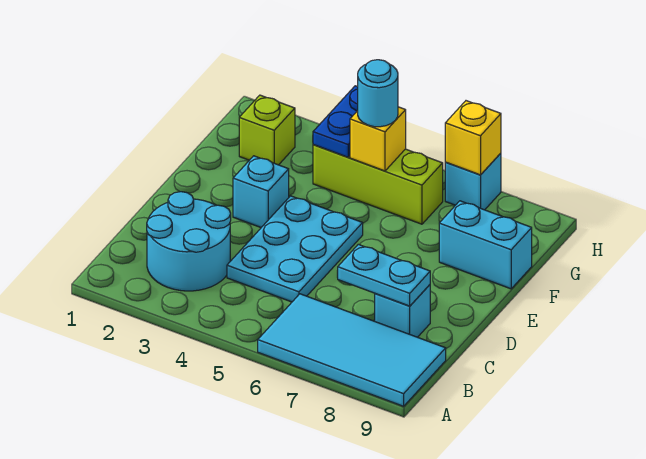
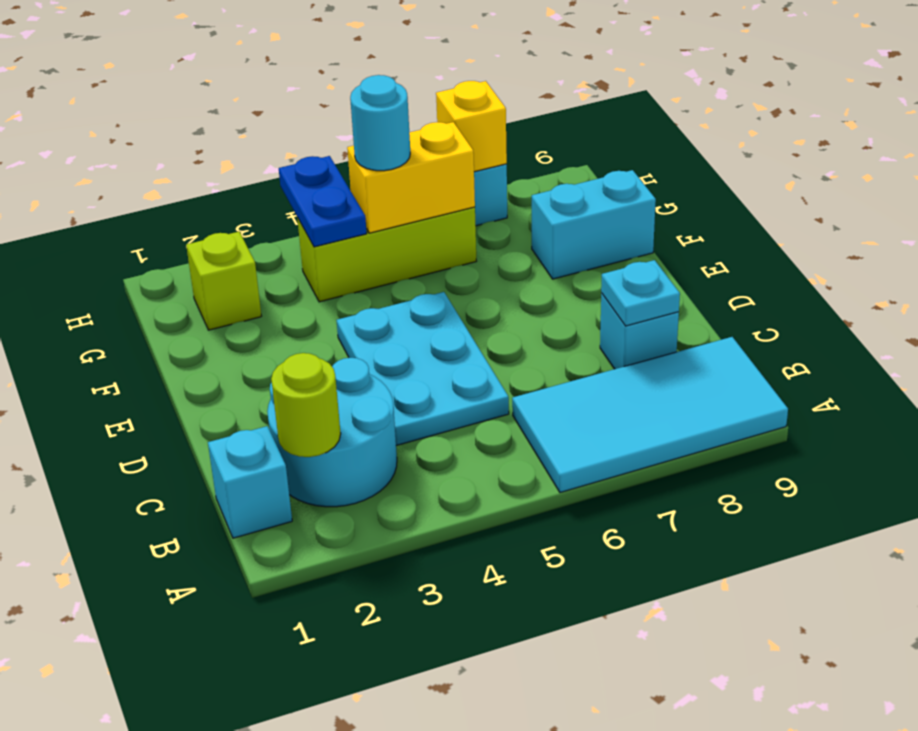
none -> lime round brick B2 level 2
cyan plate C7:C8 level 2 -> cyan plate C8 level 2
cyan brick E3 level 1 -> cyan brick B1 level 1
yellow brick G5 level 2 -> yellow brick G5:G6 level 2

